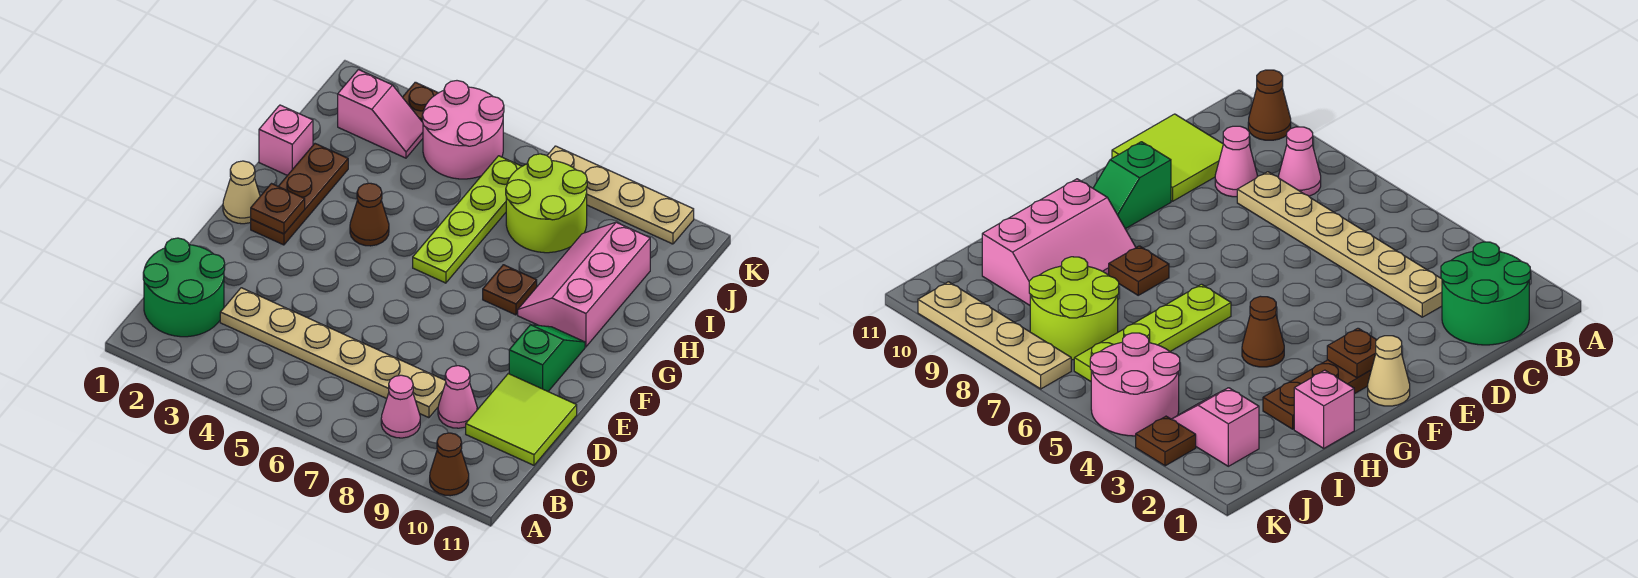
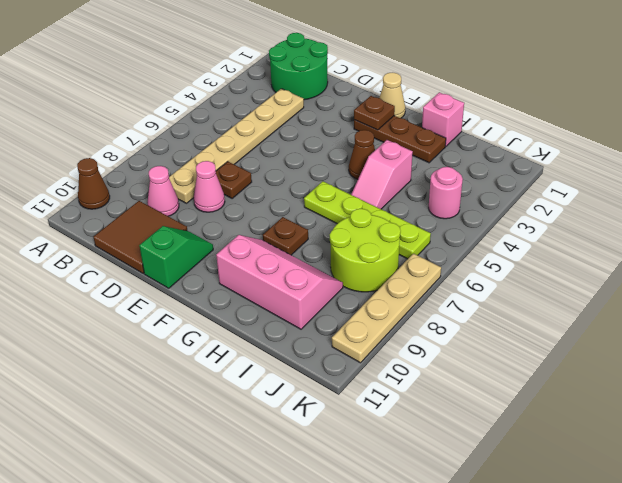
pink cone B8 level 1 -> pink cone D8 level 1
lime tile C10:D11 level 1 -> brown tile C10:D11 level 1
green slope E10:F10 level 1 top E -> green slope E10:E11 level 1 top 11
pink slope J2:J3 level 1 top 2 -> pink slope H4:H5 level 1 top 4
pink round brick J4:K5 level 1 -> pink round brick J4 level 1
brown plate K3 level 1 -> brown plate D7 level 1

